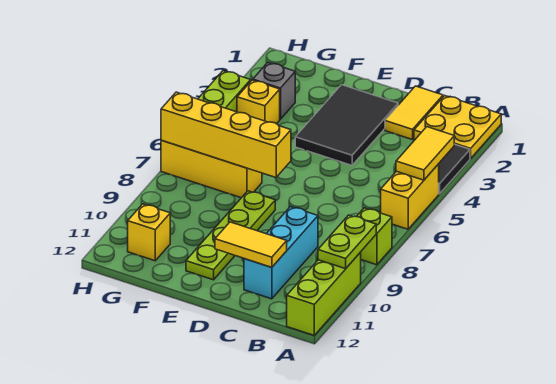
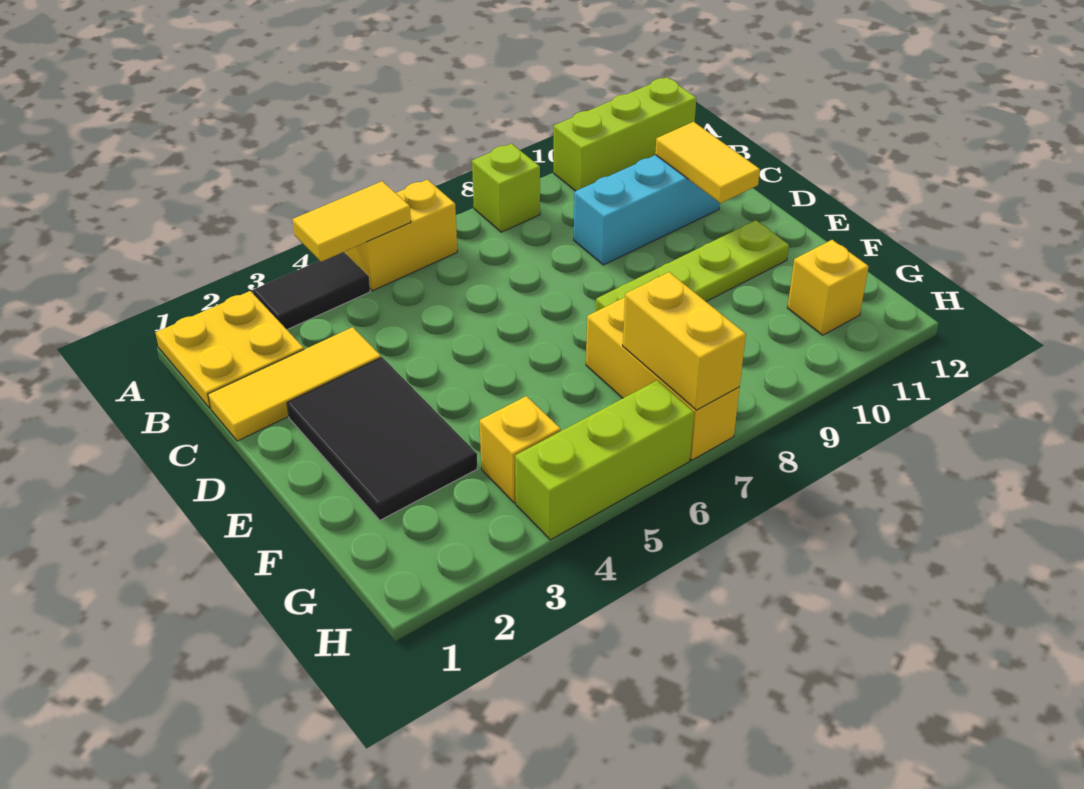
lime plate A9:A10 level 2 -> none
yellow tile C1:C2 level 1 -> yellow tile C1:C3 level 1
black tile D2:E4 level 1 -> black tile D2:F3 level 1
yellow brick E7:H7 level 2 -> yellow brick G7:H7 level 2
grey brick G3 level 1 -> none

